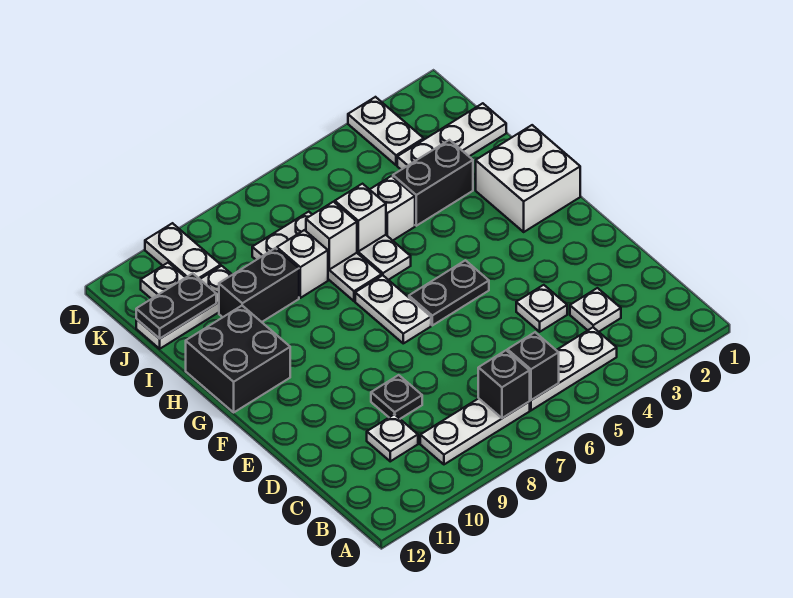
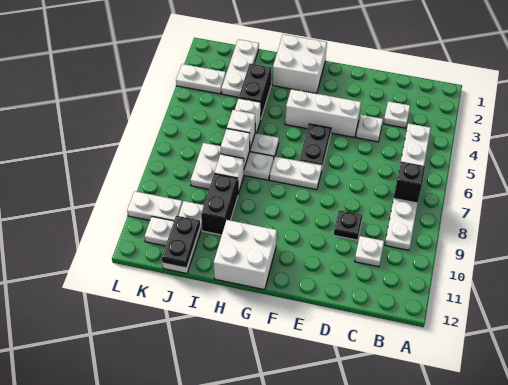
black brick B6 level 2 -> none
none -> white brick E4:G4 level 1
black brick G11:H12 level 1 -> white brick G11:H12 level 1

